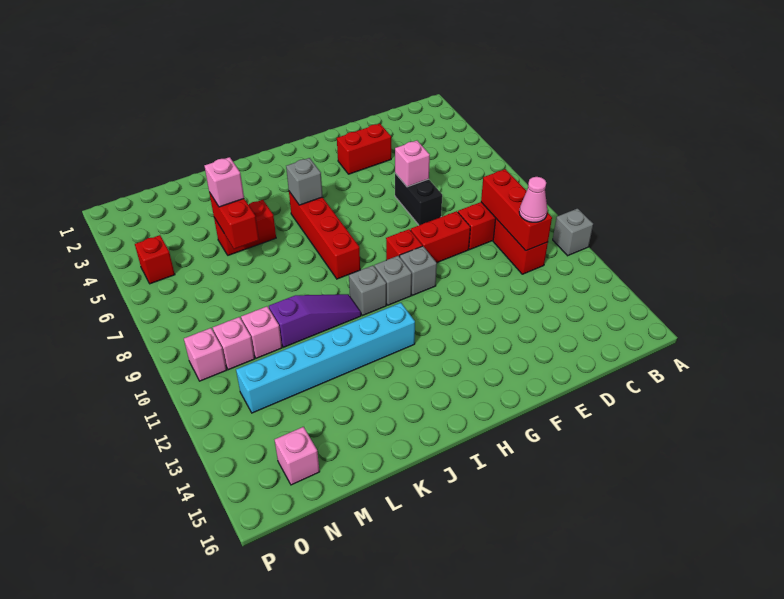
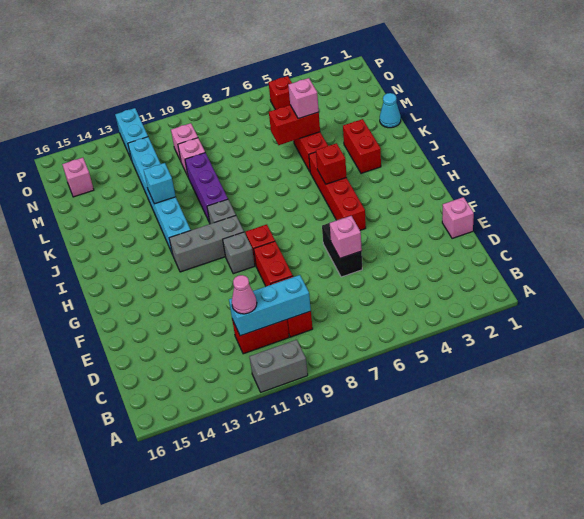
grey brick A11 level 1 -> grey brick A10:A11 level 1
red brick C9:C11 level 2 -> cyan brick C9:C11 level 2
red brick E3:F3 level 1 -> red brick J3:K3 level 1
black brick E6:E7 level 1 -> black brick E6:F6 level 1
grey brick H10 level 1 -> grey brick H10:H12 level 1
red brick I5:I8 level 1 -> red brick G5:J5 level 1
grey brick I5 level 2 -> red brick I5 level 2
purple slope J10:L10 level 1 top L -> purple brick J10:L10 level 1
none -> cyan brick K12 level 2
none -> cyan cone L1 level 1
pink brick O10 level 1 -> pink brick E1 level 1
none -> cyan brick O12:P12 level 1

